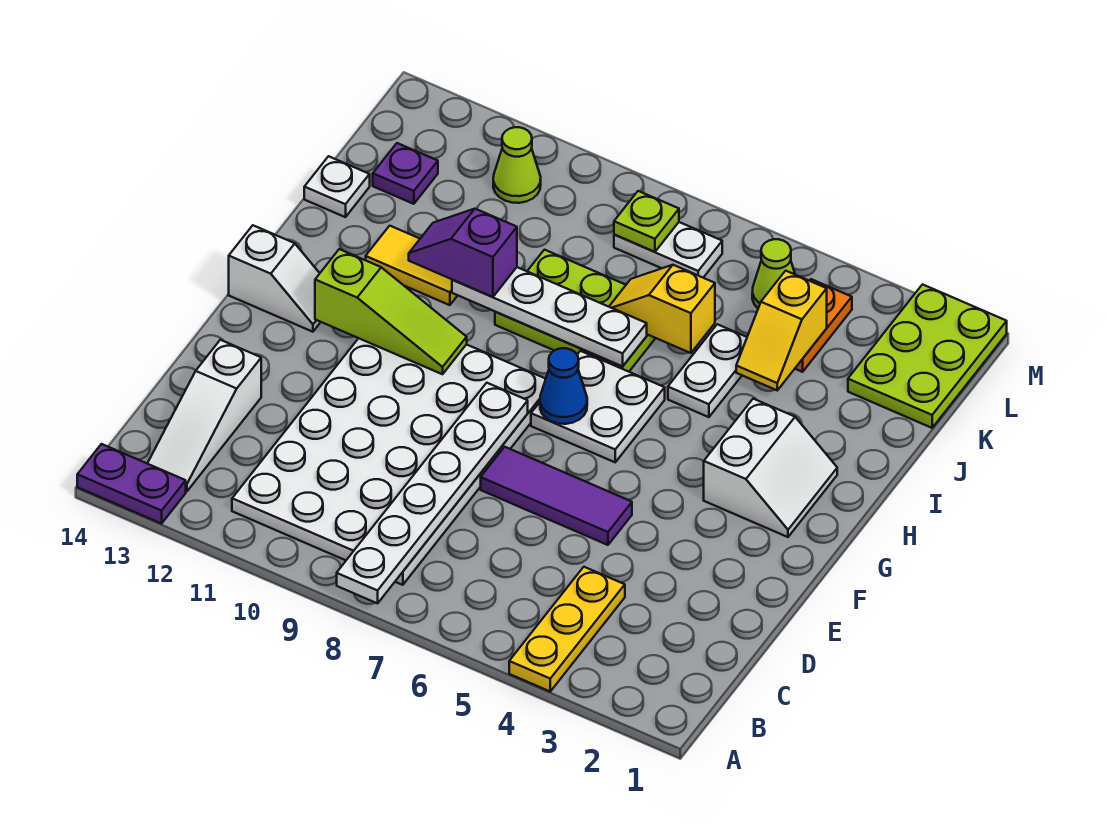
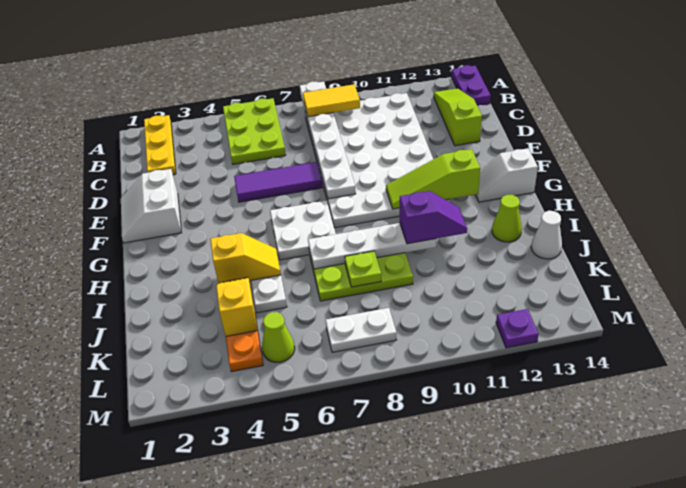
yellow plate A4:C4 level 1 -> yellow plate A2:C2 level 1
purple plate A13:A14 level 1 -> purple plate A14:B14 level 1
white slope B13:D13 level 1 top D -> lime slope B13:D13 level 1 top D
white slope G2:H3 level 1 top 3 -> white slope E1:F2 level 1 top 2
blue cone G7 level 2 -> none
yellow tile I11:I12 level 1 -> yellow tile B8:B9 level 3
yellow slope J6:J7 level 2 top 6 -> yellow slope I4:I5 level 2 top 4
white plate J14 level 1 -> white cone J14 level 1
lime plate K1:M2 level 1 -> lime plate A5:C6 level 1
purple plate K13 level 1 -> purple plate M12 level 1
lime plate L8 level 2 -> lime plate J8 level 2
lime cone L11 level 1 -> lime cone I13 level 1

